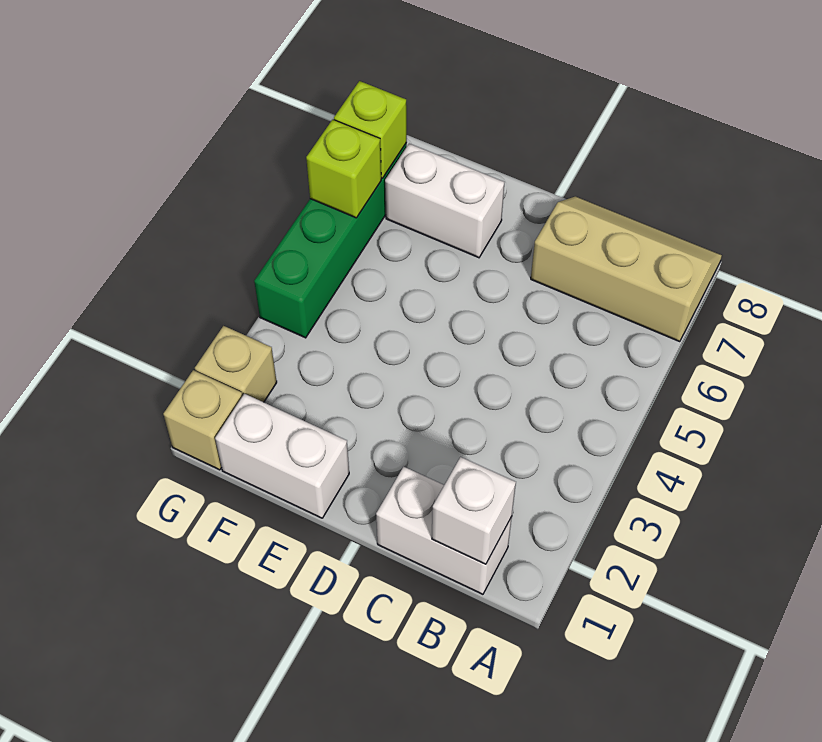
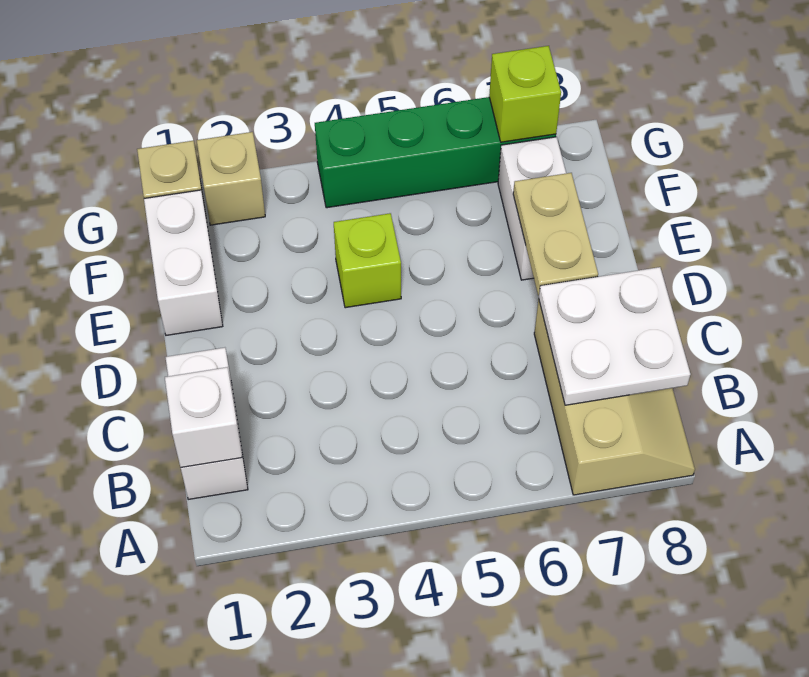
none -> white plate B7:C8 level 2
none -> tan plate D7:E7 level 2
lime brick G6 level 2 -> lime brick E4 level 1

